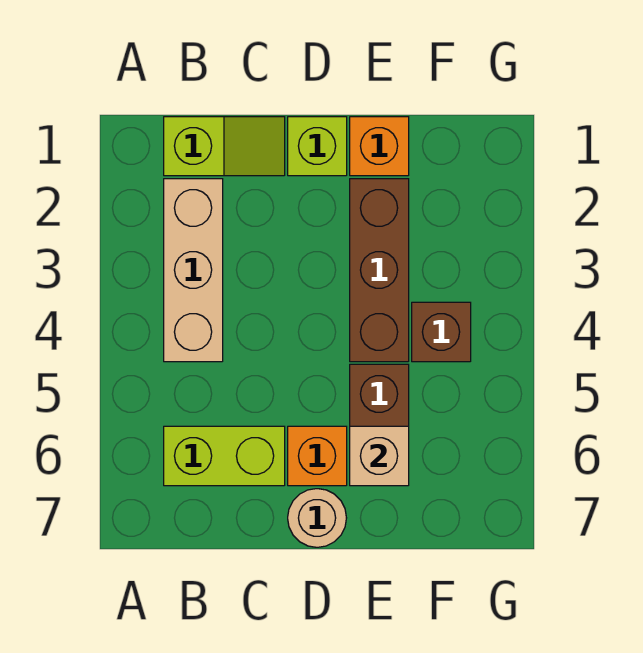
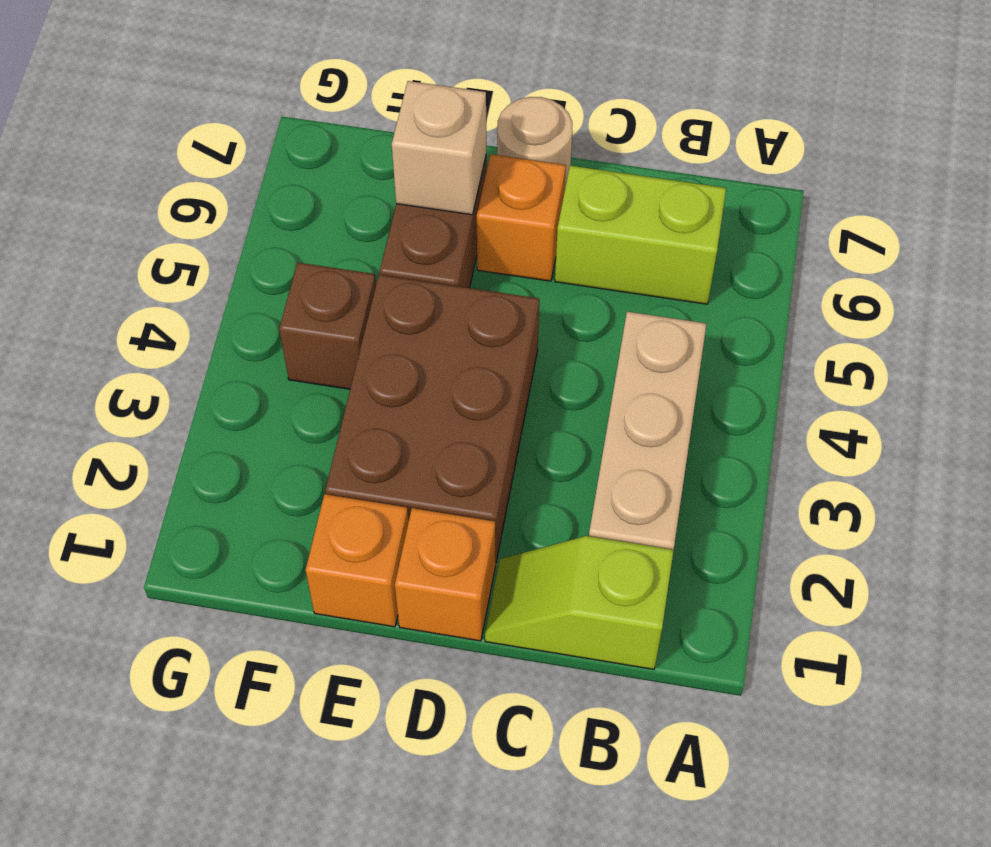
lime brick D1 level 1 -> orange brick D1 level 1
brown brick E2:E4 level 1 -> brown brick D2:E4 level 1

